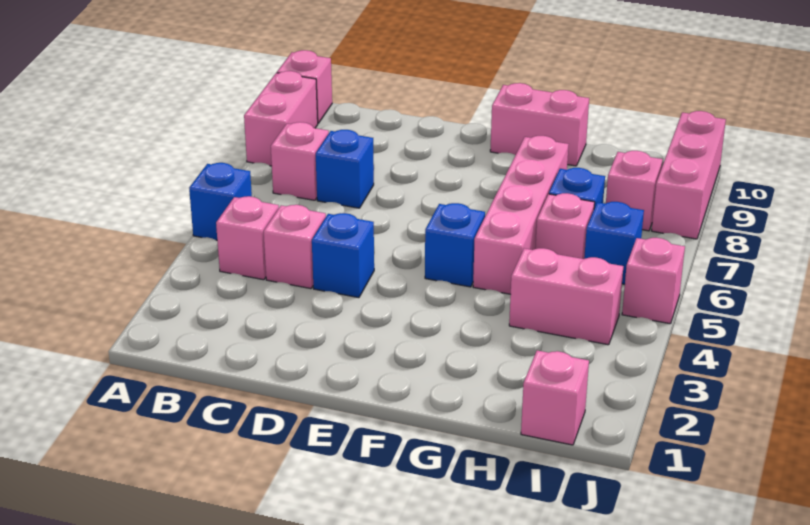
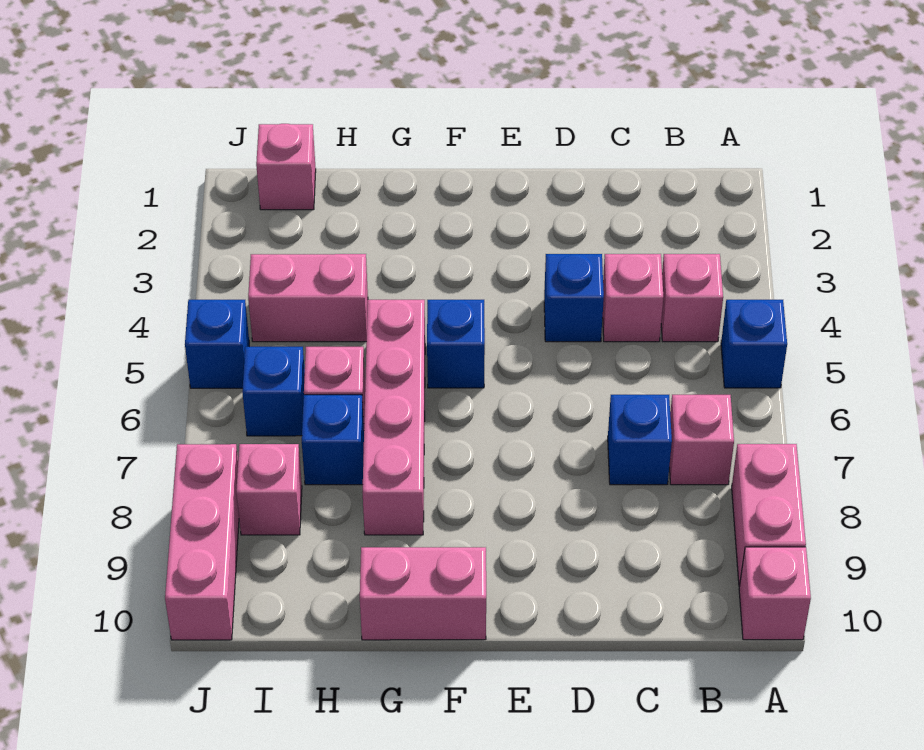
pink brick J5 level 1 -> blue brick J5 level 1

